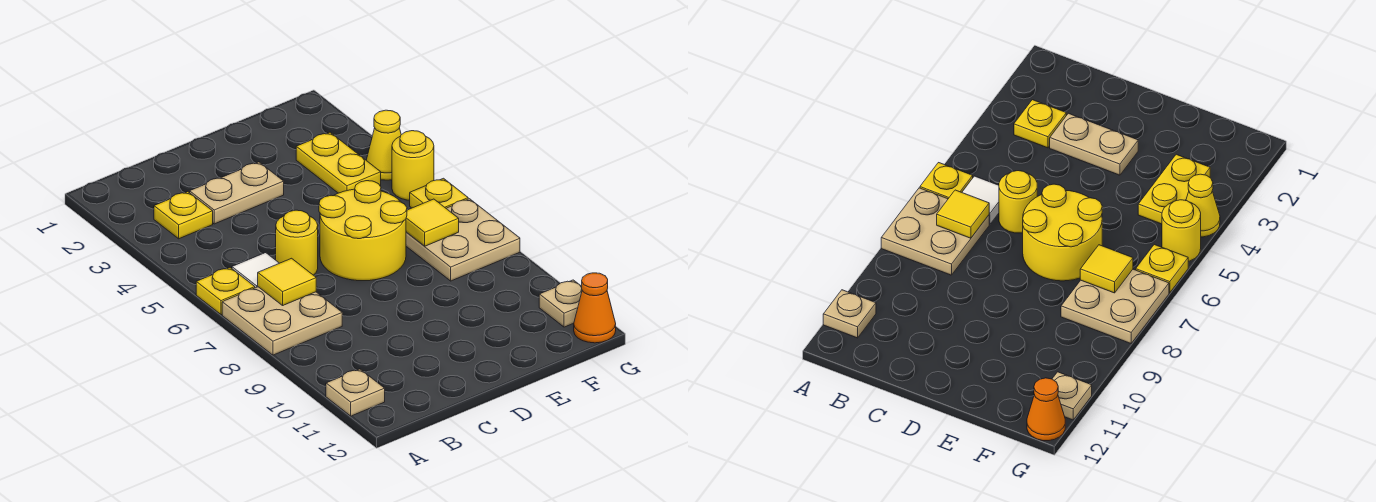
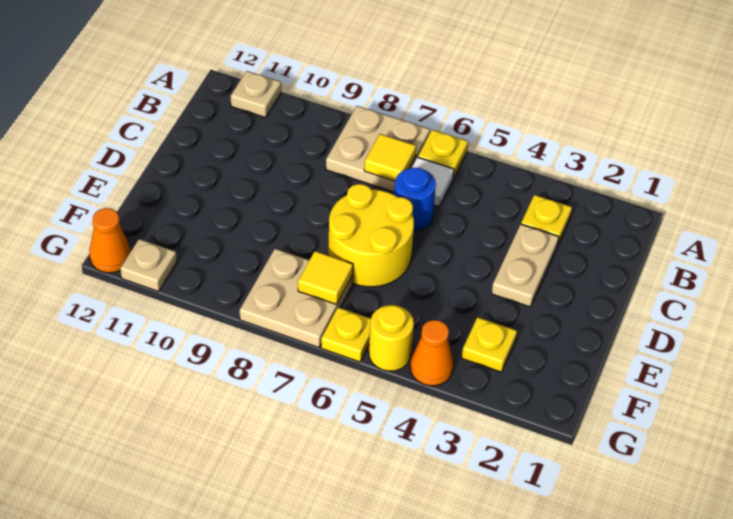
yellow round brick C6 level 1 -> blue round brick C6 level 1
yellow plate F3:F4 level 1 -> yellow plate F3 level 1
yellow cone G4 level 1 -> orange cone G4 level 1

